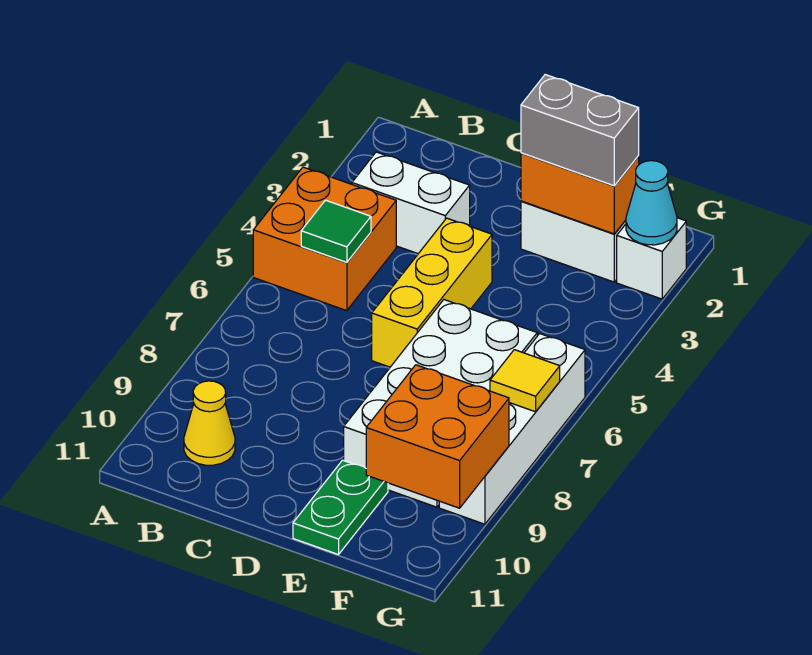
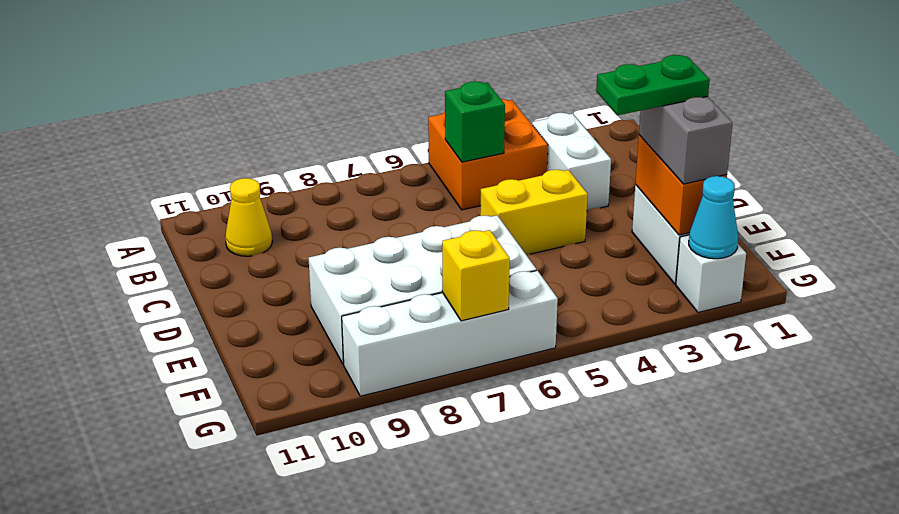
green tile B5 level 2 -> green brick B5 level 2
yellow brick D4:D6 level 1 -> yellow brick D4:D5 level 1
green plate E10:E11 level 1 -> green plate E2:E3 level 4
orange brick F9:G10 level 2 -> none
yellow tile G7 level 2 -> yellow brick G7 level 2

